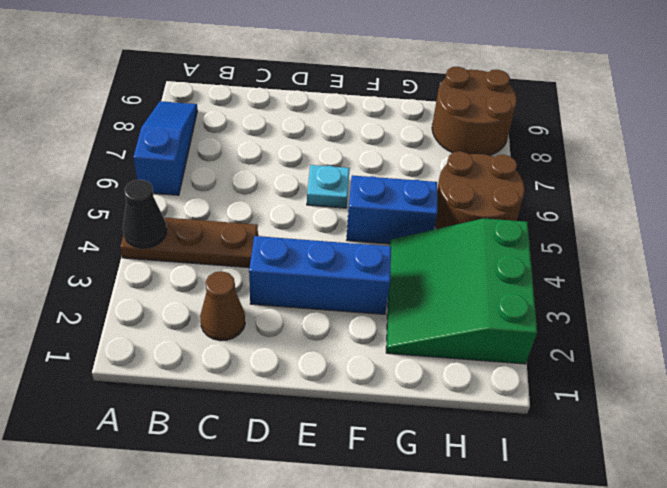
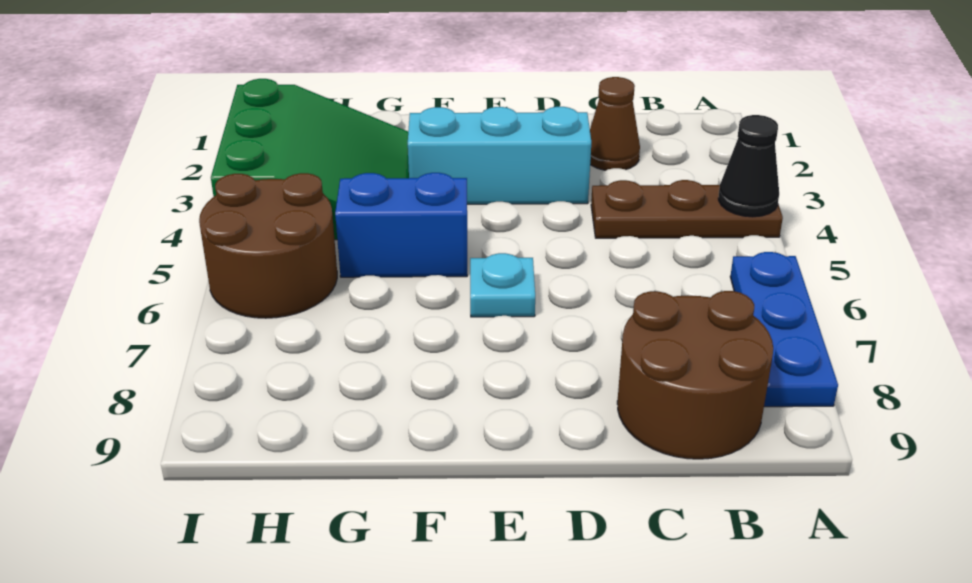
blue slope A6:A8 level 1 top 6 -> blue plate A6:A8 level 1
blue brick D3:F3 level 1 -> cyan brick D3:F3 level 1
brown round brick H8:I9 level 1 -> brown round brick B8:C9 level 1

